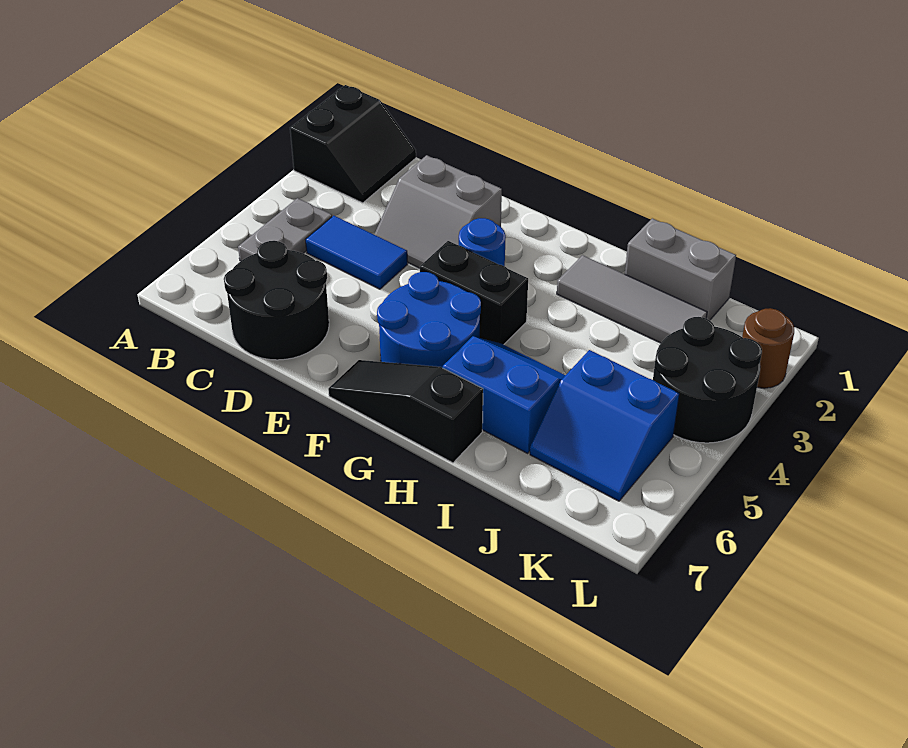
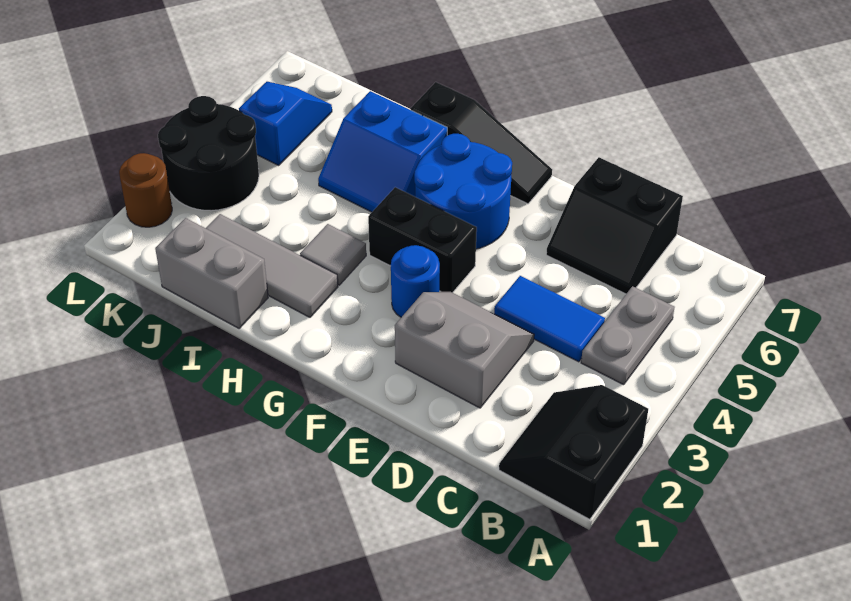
black round brick C6:D7 level 1 -> black slope C6:D7 level 1 top 7
none -> grey tile H3 level 1
blue slope J5:K6 level 1 top 5 -> blue slope K5:K6 level 1 top 5

